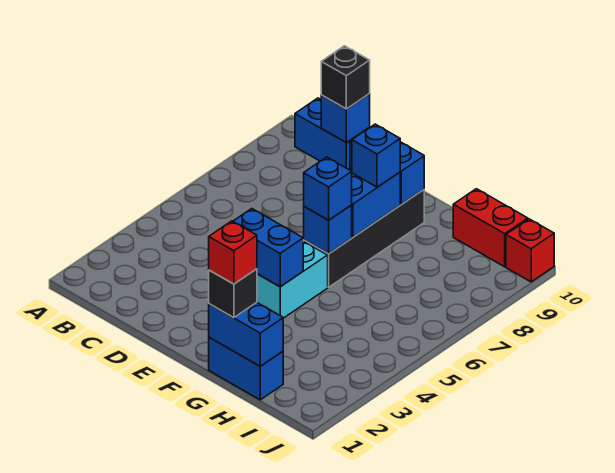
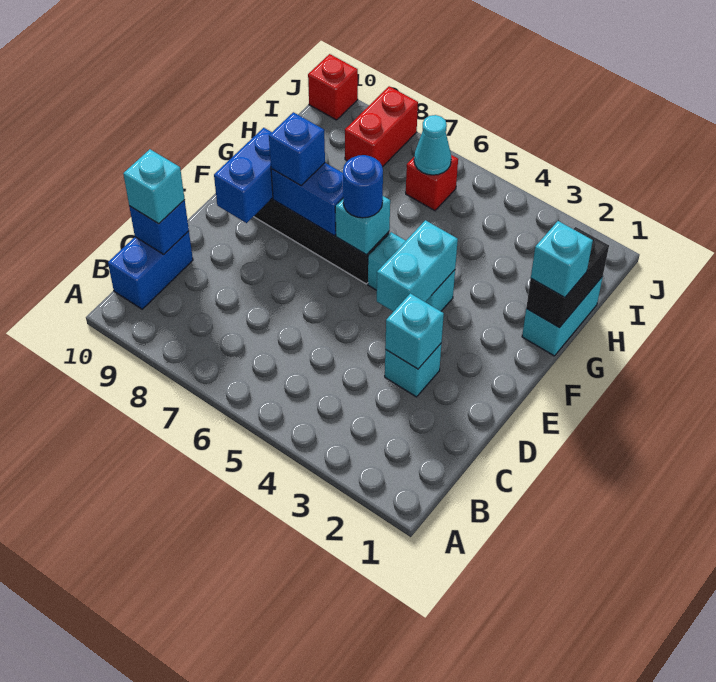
black brick C10 level 3 -> cyan brick C10 level 3
none -> cyan brick D3 level 1
none -> cyan brick D3 level 2
blue brick E4:F4 level 2 -> cyan brick E4:F4 level 2
blue brick F6 level 2 -> cyan brick F6 level 2
blue brick F6 level 3 -> blue round brick F6 level 3
blue brick G1:H1 level 1 -> cyan brick G1:H1 level 1
blue brick G1:H1 level 2 -> black brick G1:H1 level 2
black brick G1 level 3 -> cyan brick G1 level 3
red brick G1 level 4 -> red brick I6 level 1
red brick H10:I10 level 1 -> red brick I8:J8 level 1
none -> cyan cone I6 level 2

